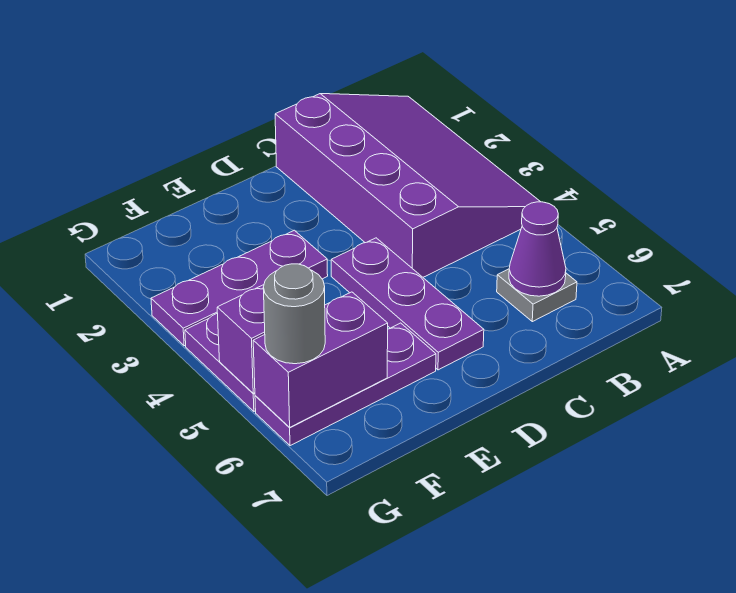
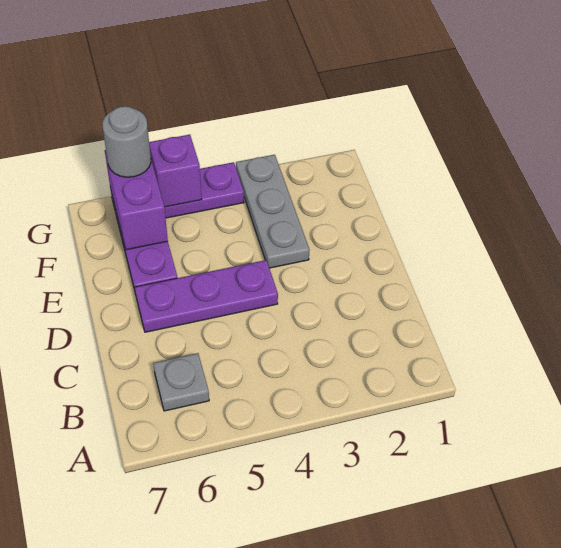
purple slope A1:C4 level 1 top C -> none
purple cone B6 level 2 -> none
purple plate E3:G3 level 1 -> grey plate E3:G3 level 1

